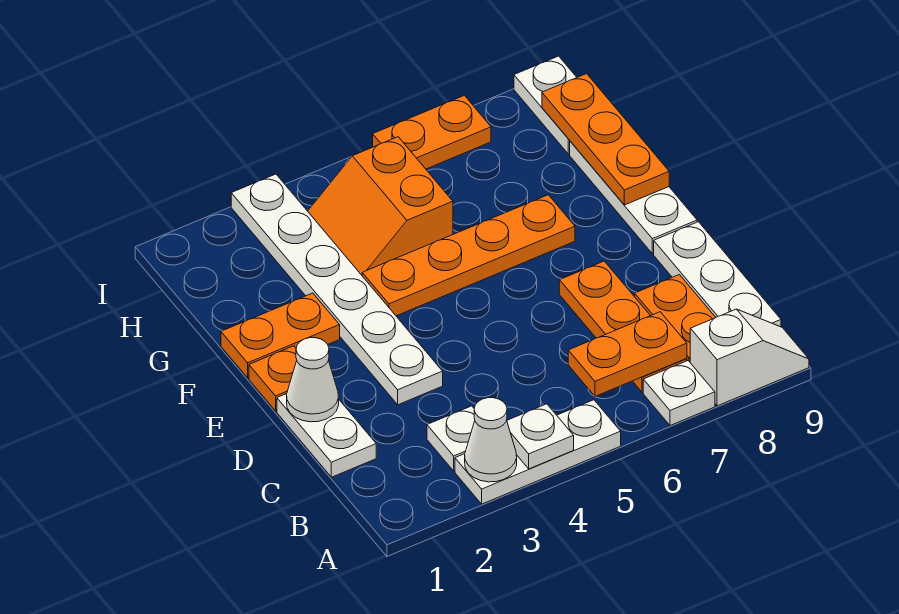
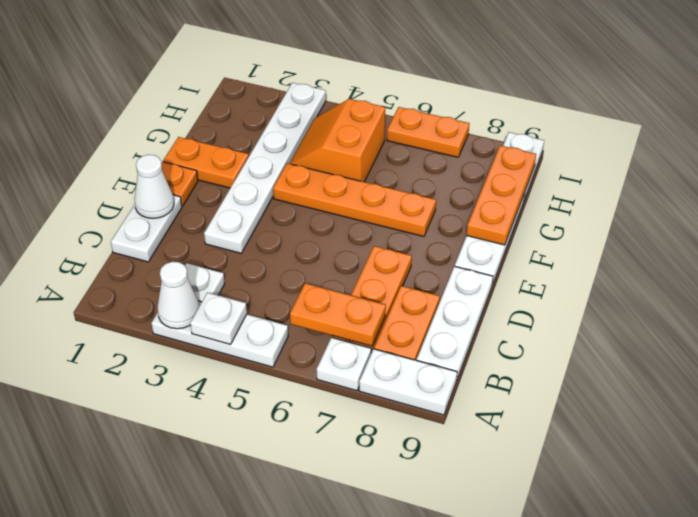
white slope A8:A9 level 1 top 8 -> white plate A8:A9 level 1

